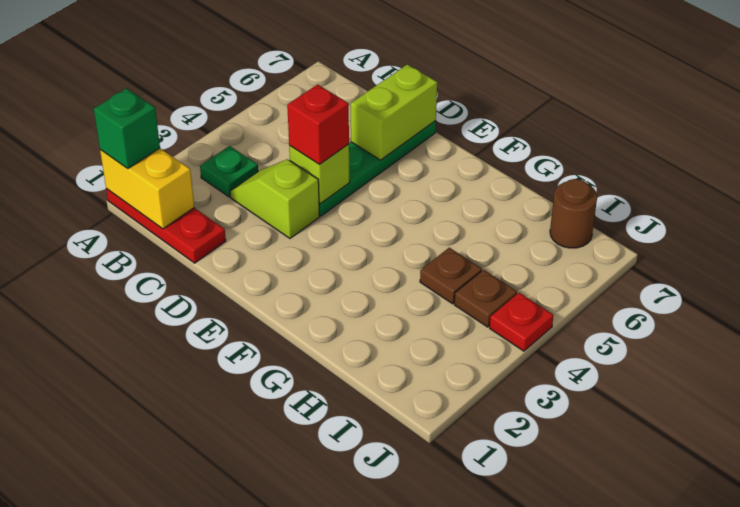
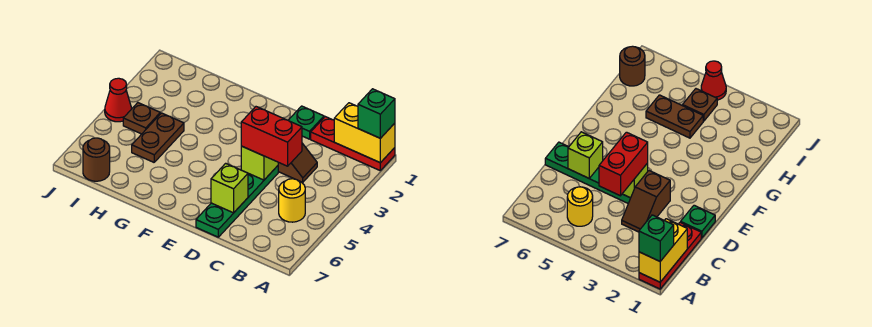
green plate B3 level 1 -> green plate D1 level 1
none -> yellow round brick B5 level 1
lime slope C3:D3 level 1 top D -> brown slope C3:D3 level 1 top D
red brick D4 level 3 -> red brick C4:D4 level 3
lime brick D6:D7 level 2 -> lime brick D6 level 2
brown plate H4 level 1 -> brown plate H4:H5 level 1
red plate J4 level 1 -> red cone J4 level 1

